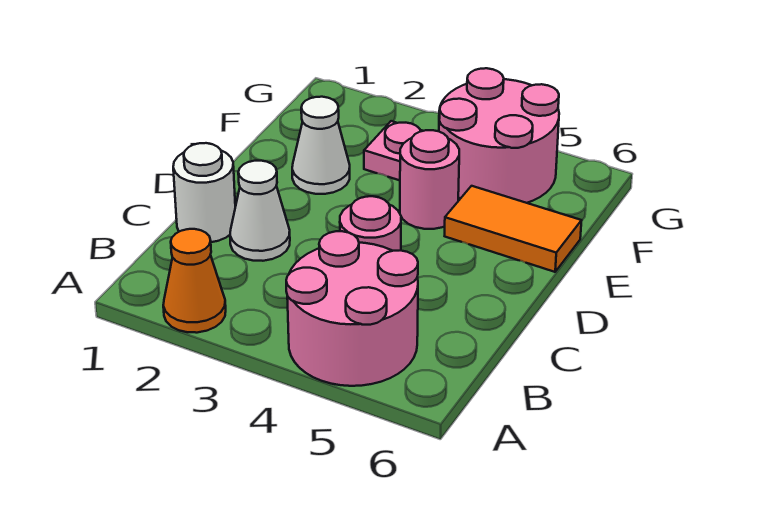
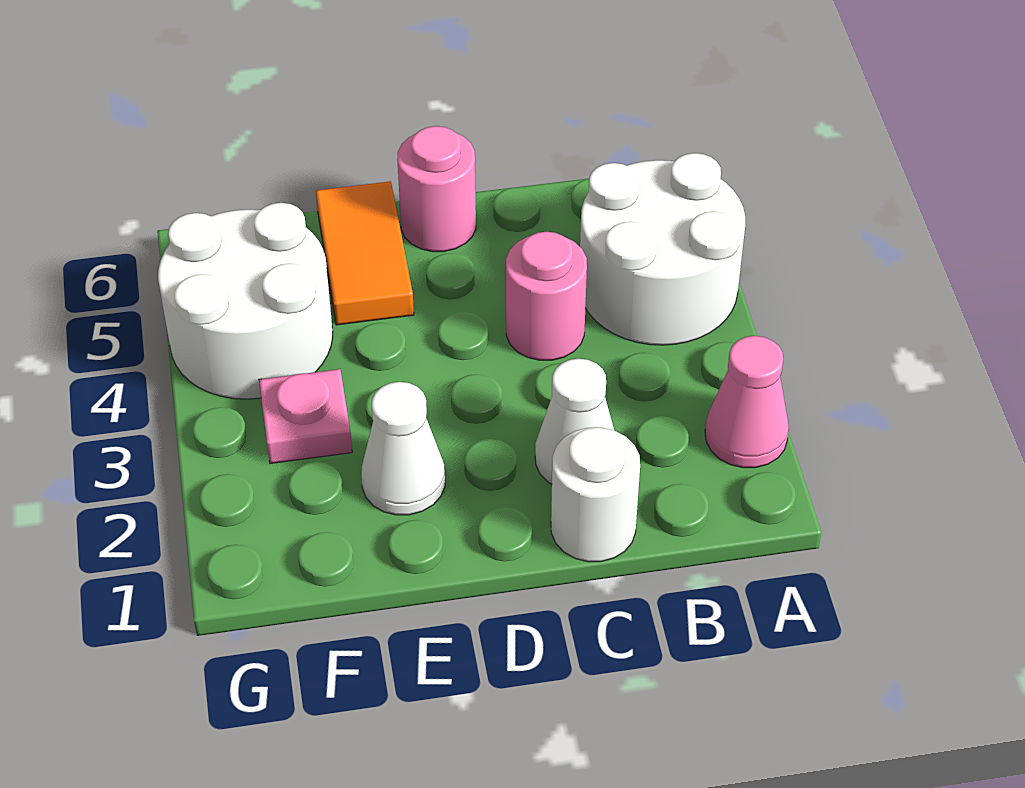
orange cone A2 level 1 -> pink cone A2 level 1
pink round brick A4:B5 level 1 -> white round brick A4:B5 level 1
pink round brick E4 level 1 -> pink round brick D6 level 1
pink round brick F4:G5 level 1 -> white round brick F4:G5 level 1

